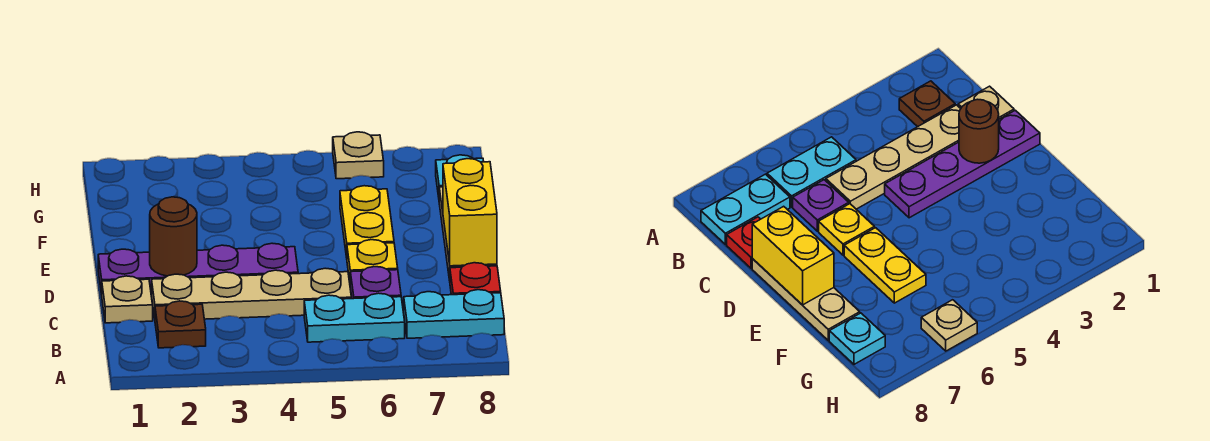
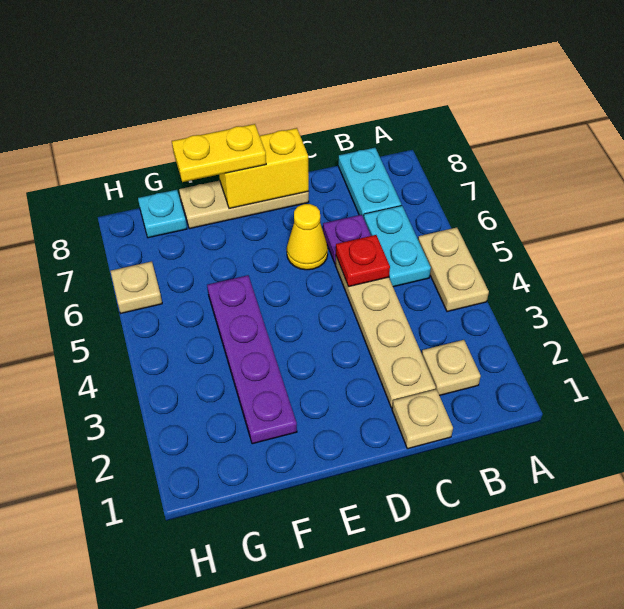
none -> tan plate A4:A5 level 1
brown plate B2 level 1 -> tan plate B2 level 1
red plate C8 level 1 -> red plate C5 level 2
purple plate D1:D4 level 1 -> purple plate F2:F5 level 1
brown round brick D2 level 2 -> none
yellow plate D6 level 1 -> yellow cone D6 level 1
yellow plate E6:F6 level 1 -> yellow plate E8:F8 level 3

